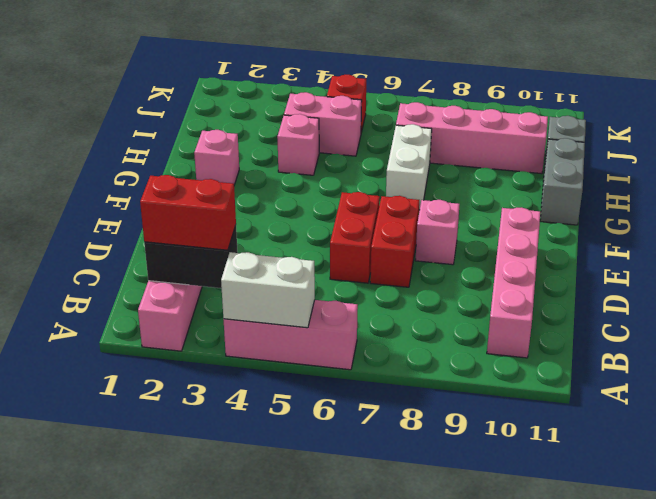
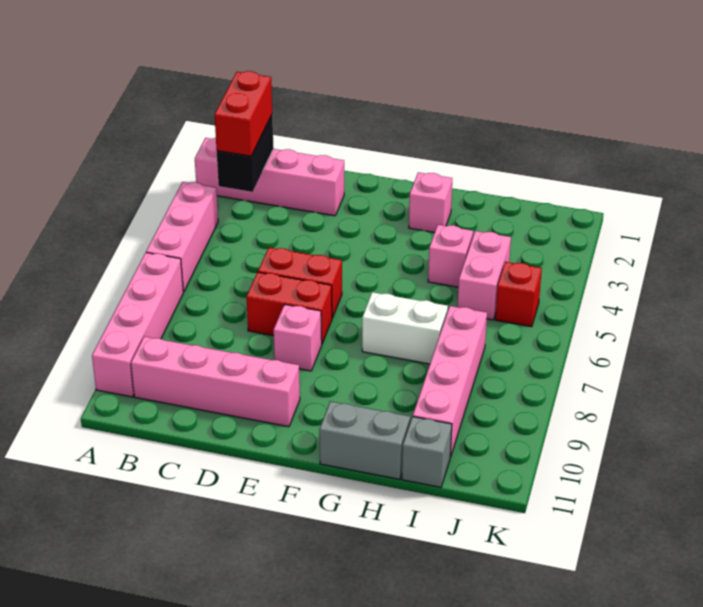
white brick A4:A5 level 2 -> none
none -> pink brick A7:A10 level 1

